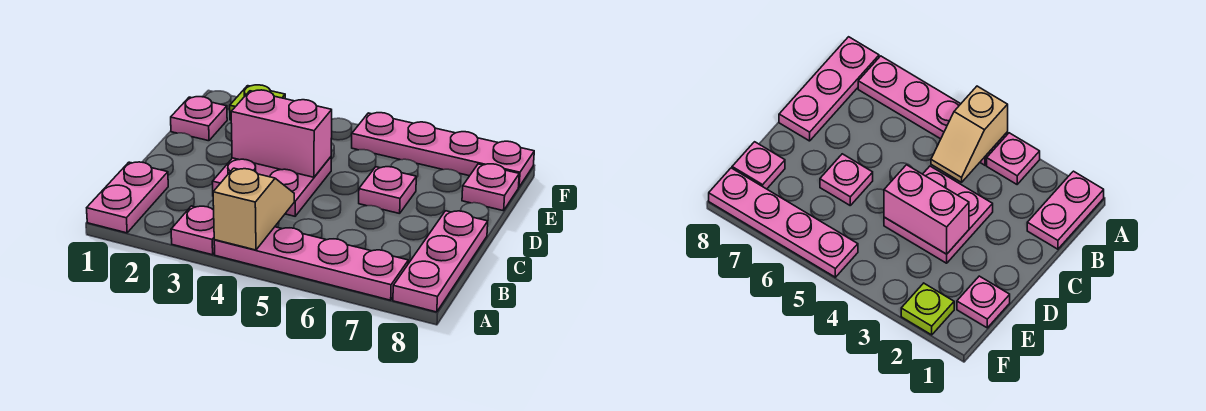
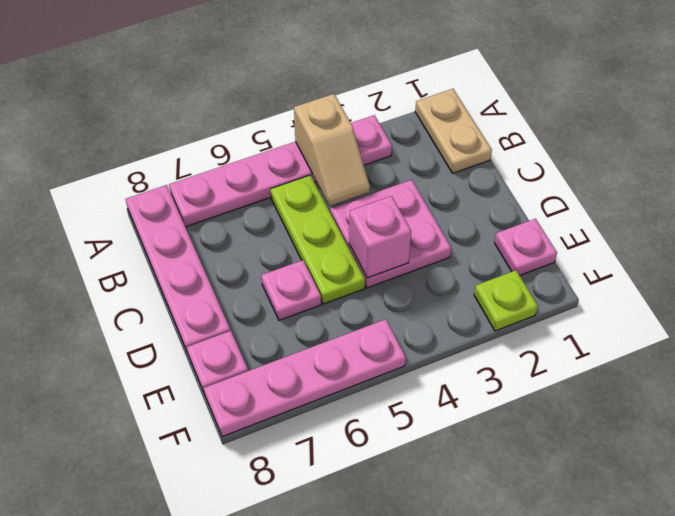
pink plate A1:B1 level 1 -> tan plate A1:B1 level 1
pink plate A8:C8 level 1 -> pink plate A8:D8 level 1
none -> lime plate B5:D5 level 1
pink brick D3:D4 level 2 -> pink brick D4 level 2

